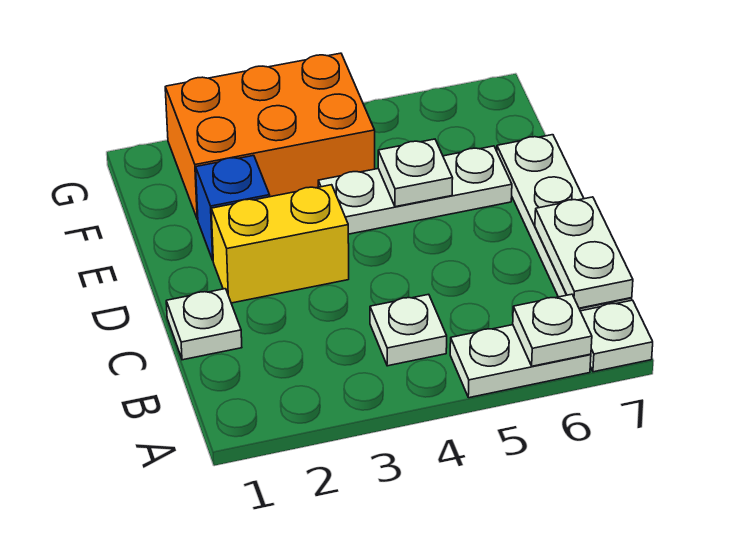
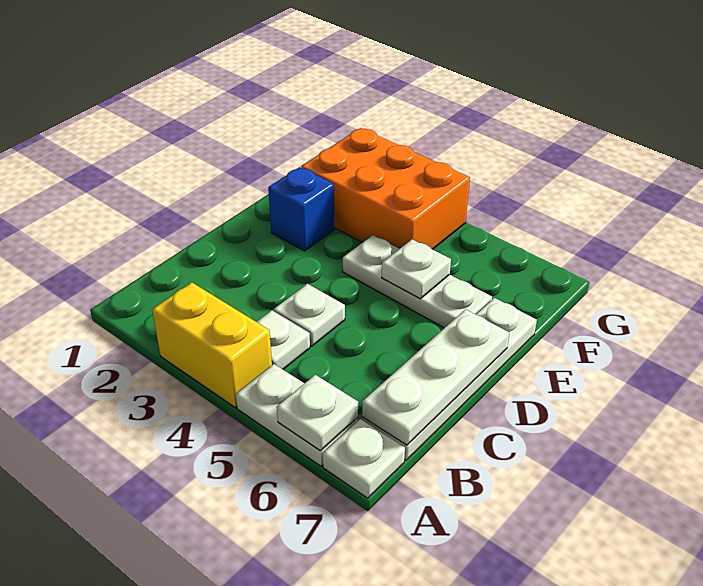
white plate B7:C7 level 2 -> white plate B7:D7 level 2
white plate C1 level 1 -> white plate C4 level 1
yellow brick D2:D3 level 1 -> yellow brick A3:A4 level 1

